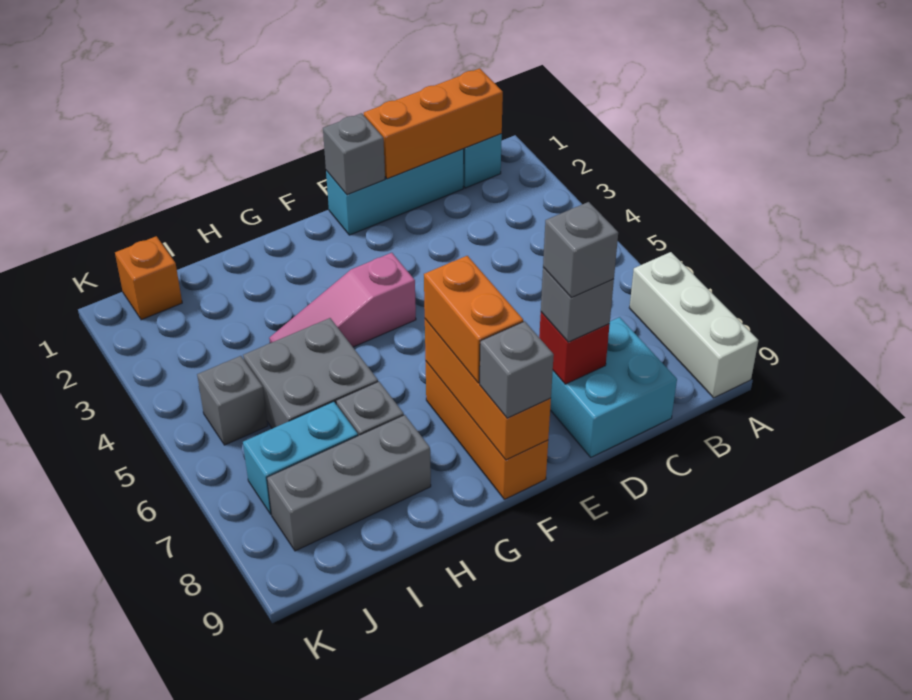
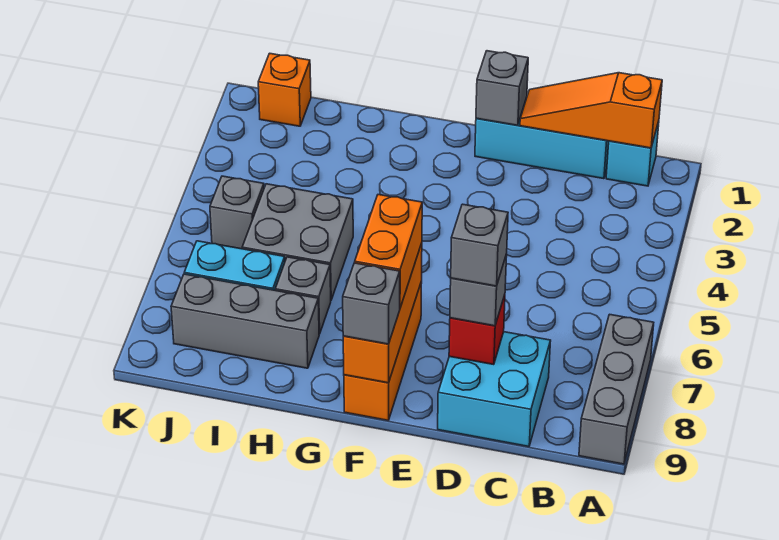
white brick A7:A9 level 1 -> grey brick A7:A9 level 1
orange brick B1:D1 level 2 -> orange slope B1:D1 level 2 top B
pink slope F4:H4 level 1 top F -> none

